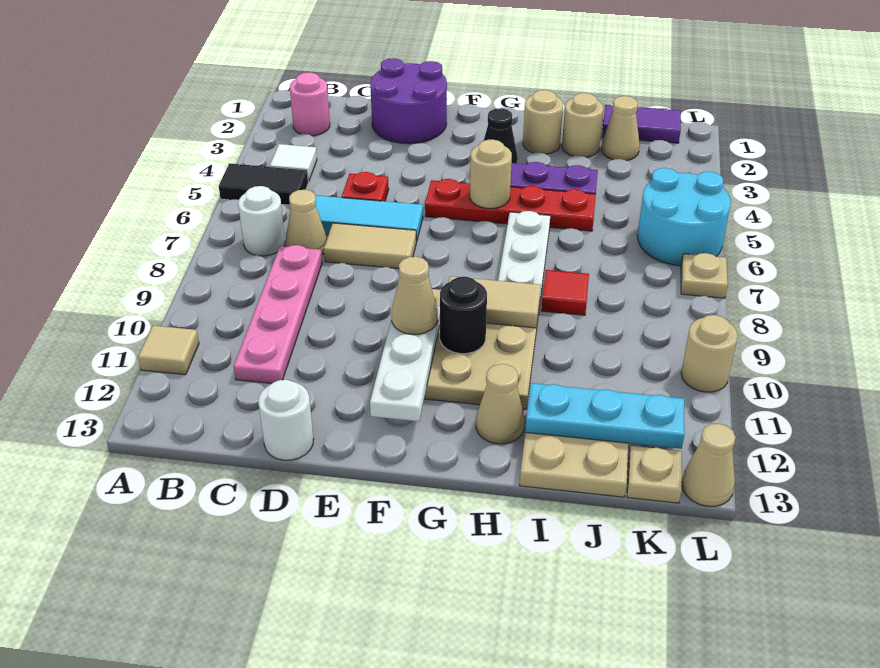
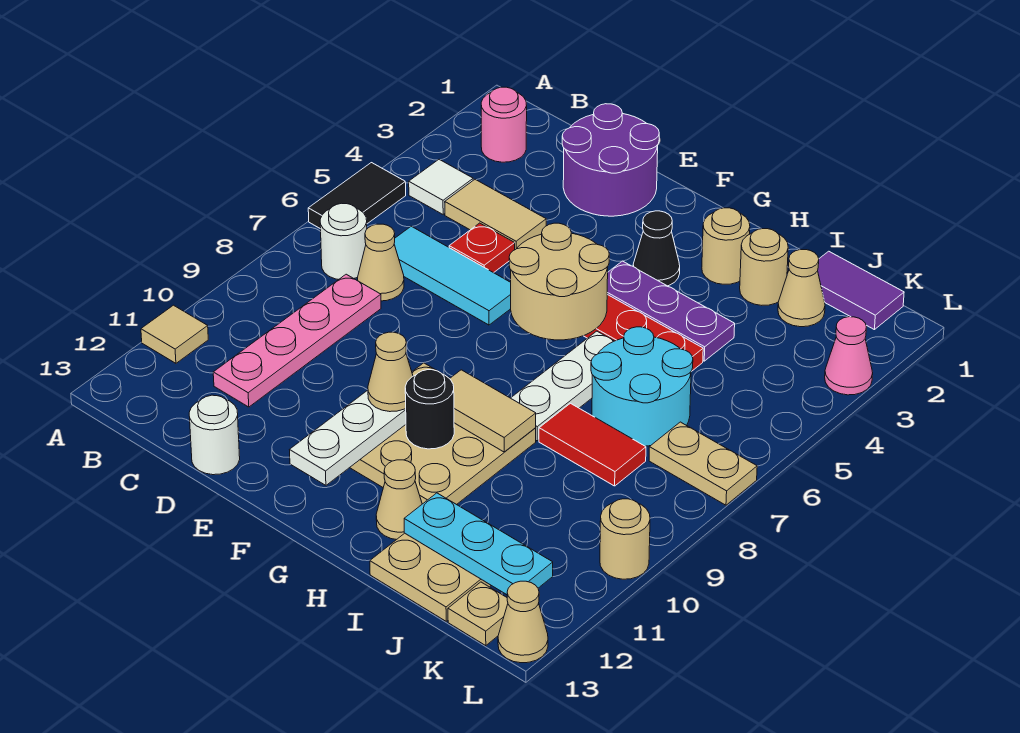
black tile A5:B5 level 1 -> black tile A5:A6 level 1
tan tile D7:E7 level 1 -> tan tile C4:D4 level 1
tan round brick G5 level 2 -> tan round brick F5:G6 level 2
red tile I8 level 1 -> red tile I8:J8 level 1
cyan round brick K5:L6 level 1 -> cyan round brick I6:J7 level 1
none -> pink cone L3 level 1
tan plate L7 level 1 -> tan plate K7:L7 level 1

